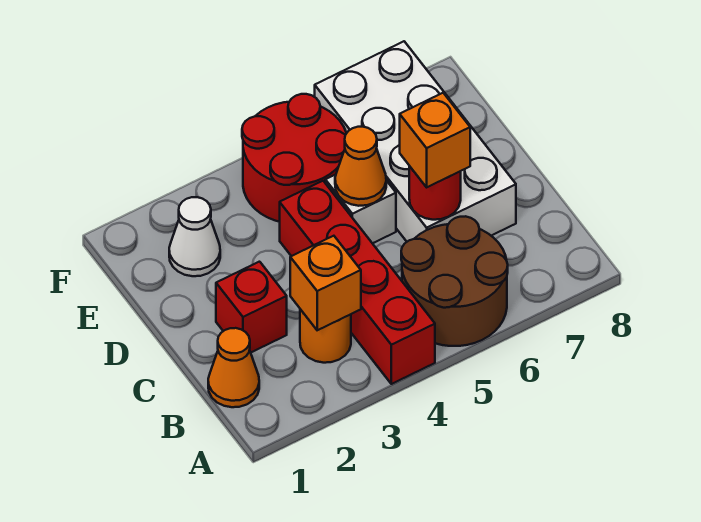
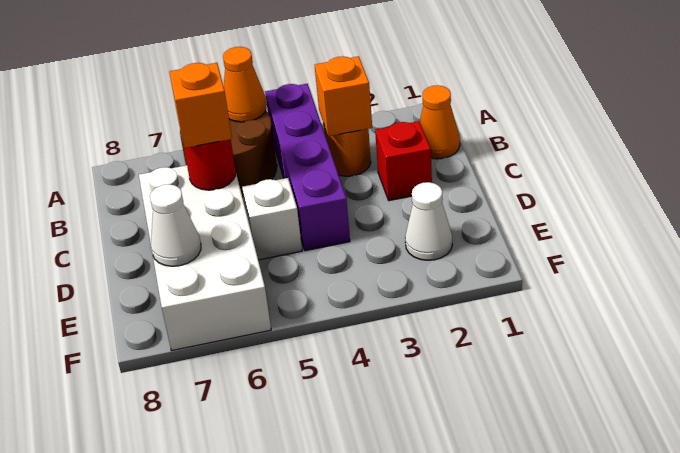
red brick A4:D4 level 1 -> purple brick A4:D4 level 1
orange cone D5 level 2 -> orange cone A5 level 2
red round brick E4:F5 level 1 -> none
none -> white cone E7 level 2

